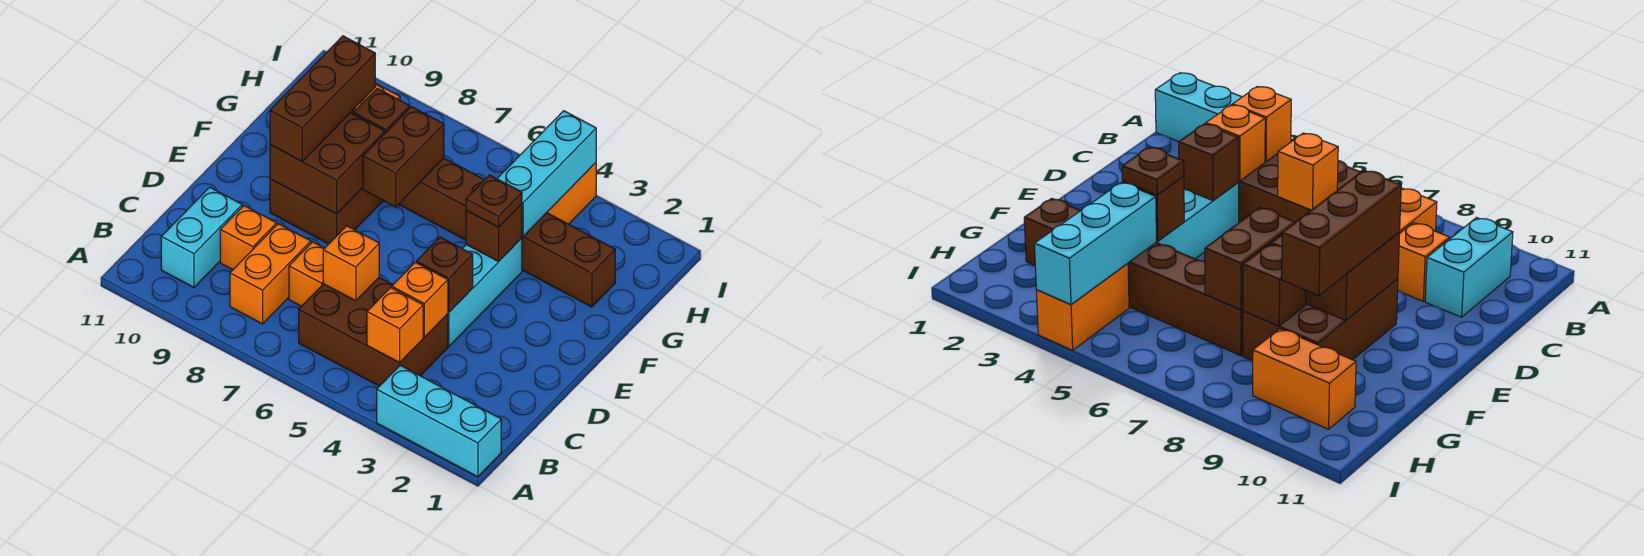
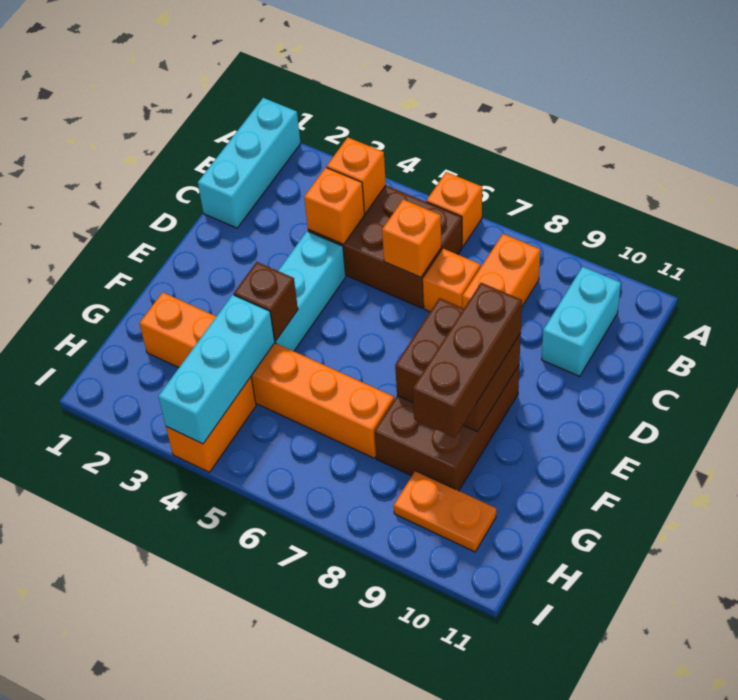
cyan brick A1:A3 level 1 -> cyan brick A1:C1 level 1
orange brick C9 level 1 -> orange brick A6 level 1
brown brick D4 level 2 -> none
brown plate F4 level 3 -> none
brown brick F7:G7 level 2 -> none
brown brick G2:G7 level 1 -> orange brick G2:G7 level 1
brown brick G8 level 2 -> none
orange brick H9:H10 level 1 -> orange plate H9:H10 level 1

